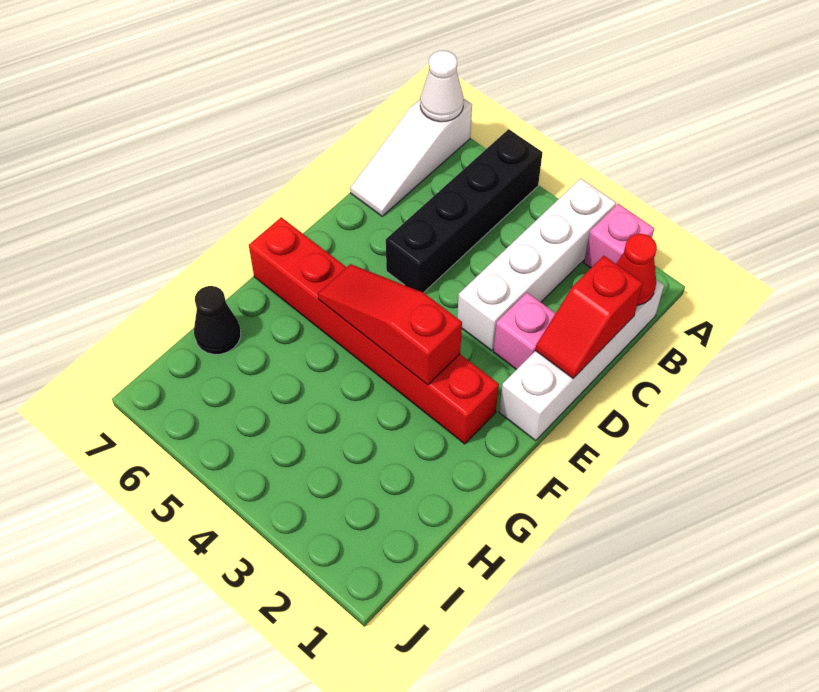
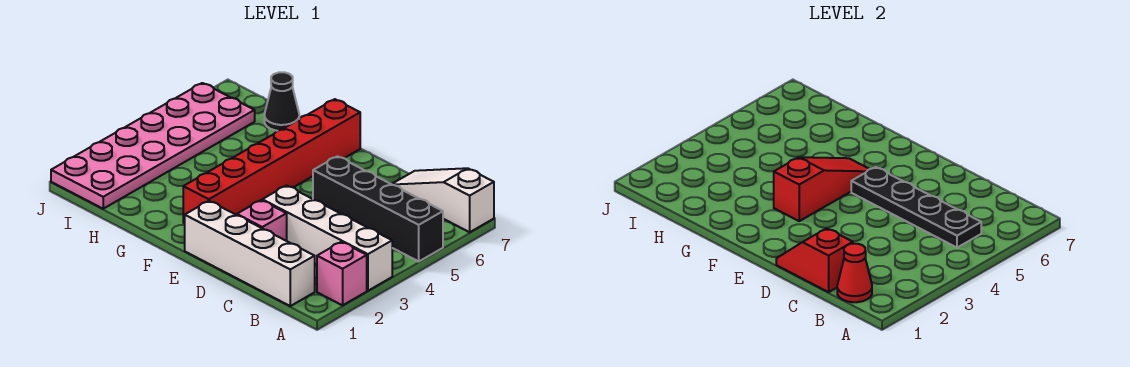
white cone A7 level 2 -> none
none -> black plate B5:E5 level 2
none -> pink plate I1:J6 level 1

